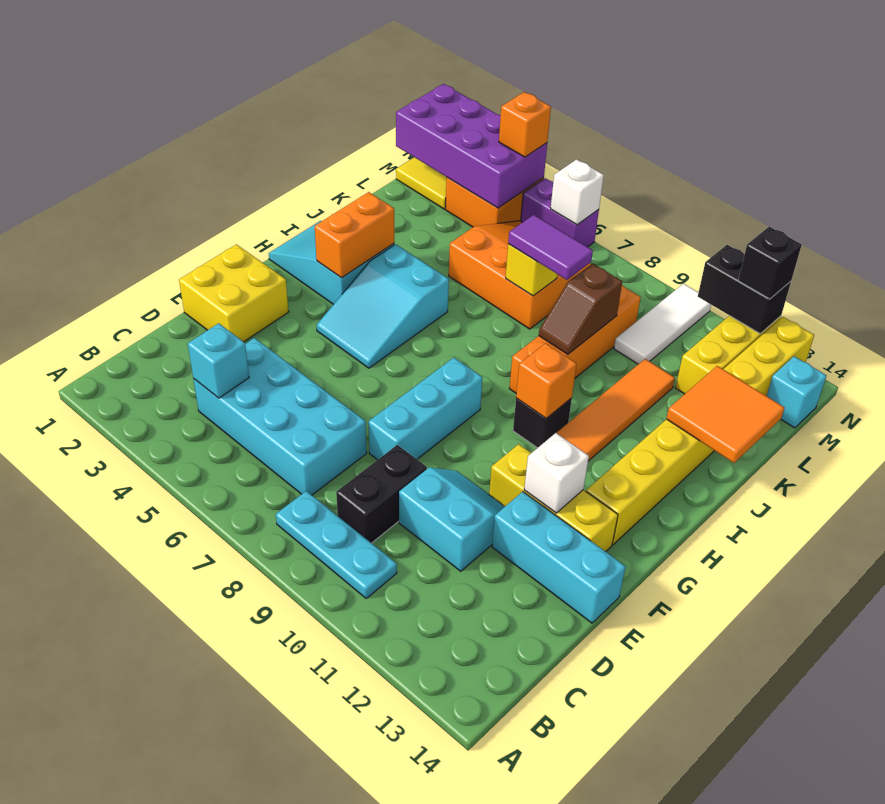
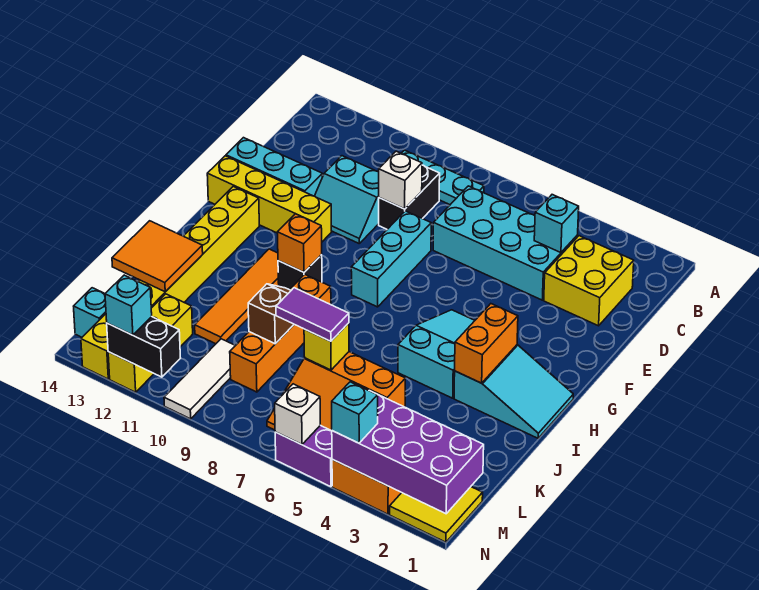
yellow brick E1:F2 level 1 -> yellow brick C2:D3 level 1
yellow brick F11:F13 level 1 -> yellow brick F11:F14 level 1
white brick F12 level 2 -> white brick D9 level 2
orange brick N4 level 3 -> cyan brick N4 level 3
black brick N12 level 3 -> cyan brick N12 level 3

